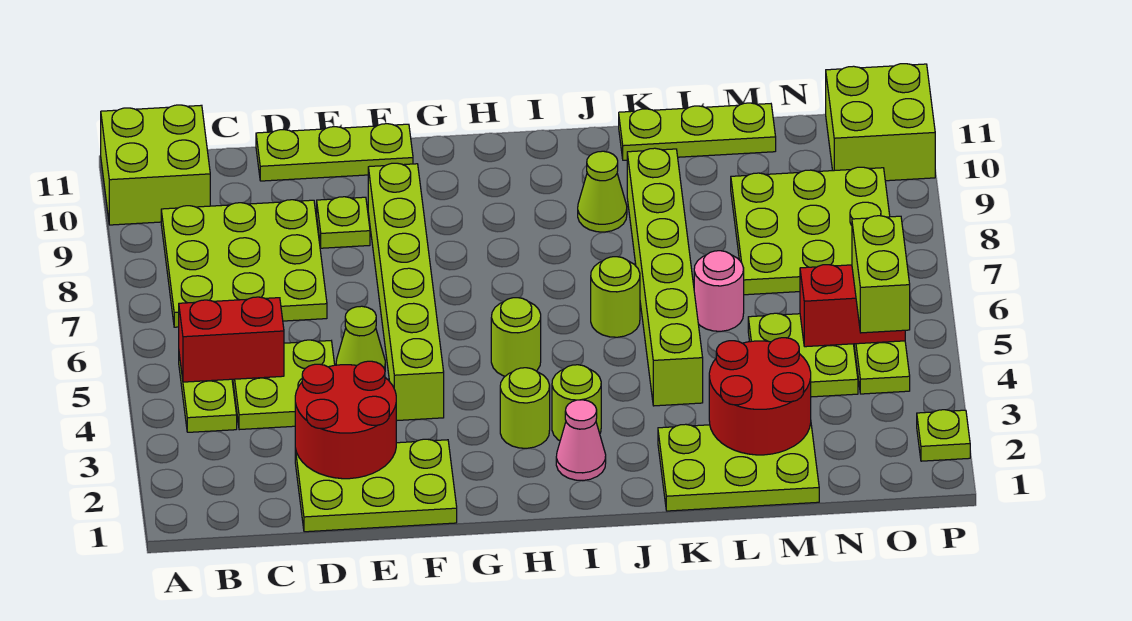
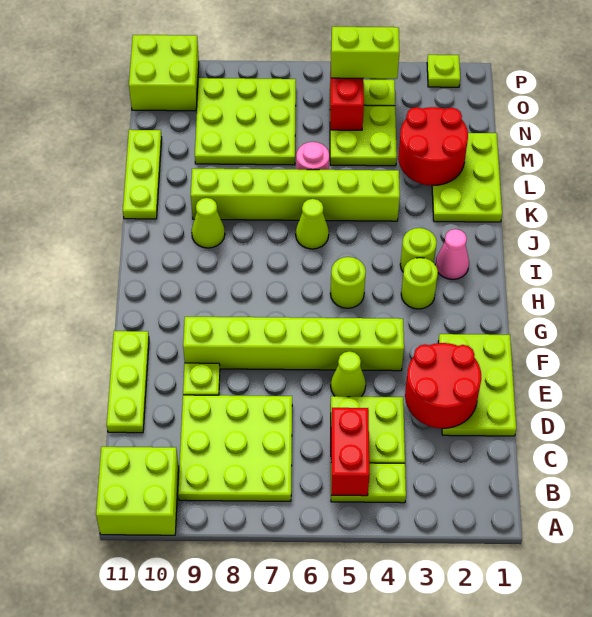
lime round brick J6 level 1 -> lime cone J6 level 1

